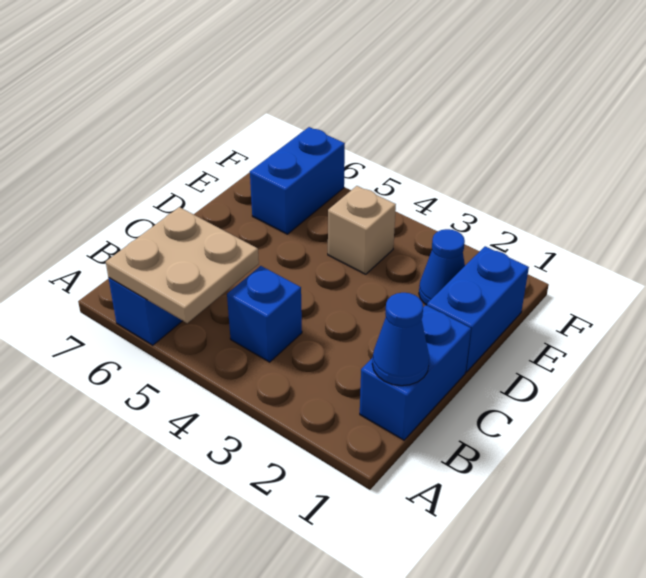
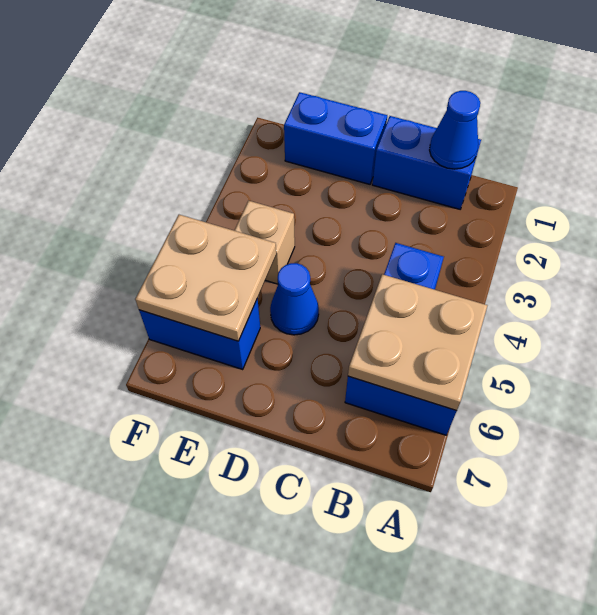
blue cone E2 level 1 -> blue cone D5 level 1
none -> tan plate E5:F6 level 2

